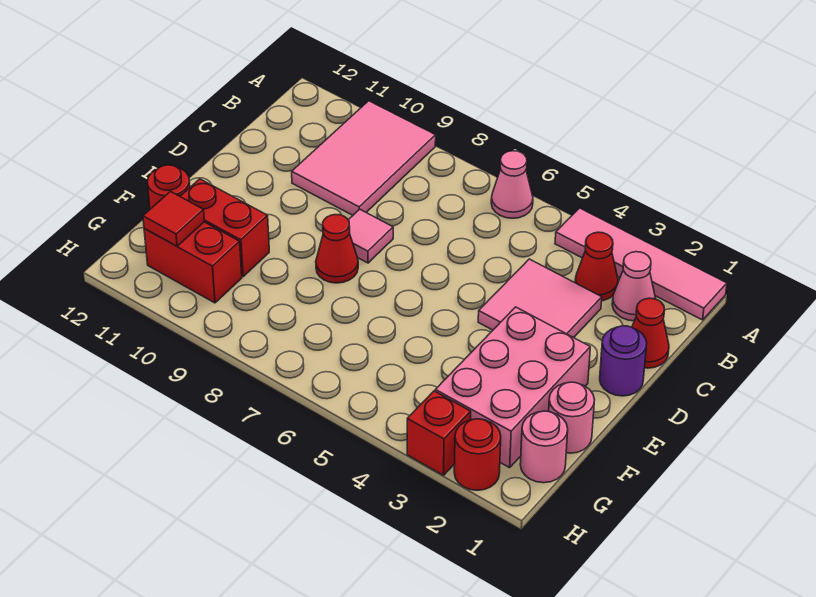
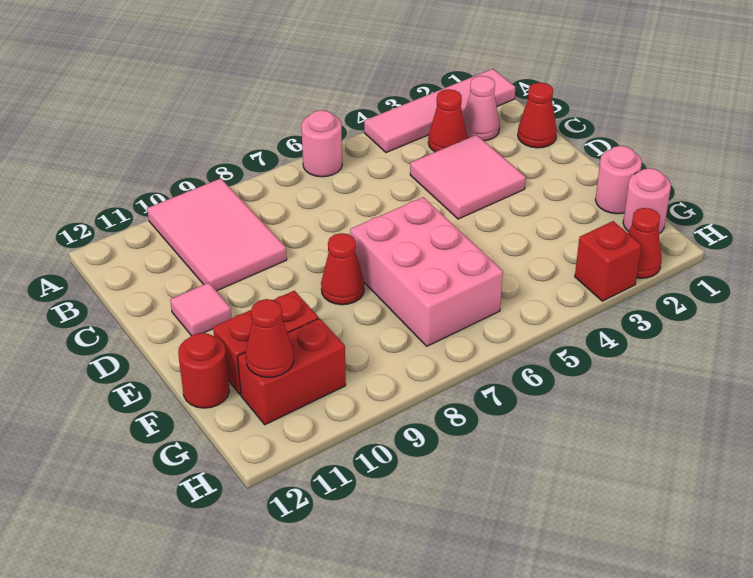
pink cone A6 level 1 -> pink round brick A6 level 1
purple round brick D1 level 1 -> none
pink tile D8 level 1 -> pink tile D11 level 1
pink brick E2:G3 level 1 -> pink brick E6:G7 level 1
red tile G11 level 2 -> red cone G11 level 2
red round brick H2 level 1 -> red cone H2 level 1

